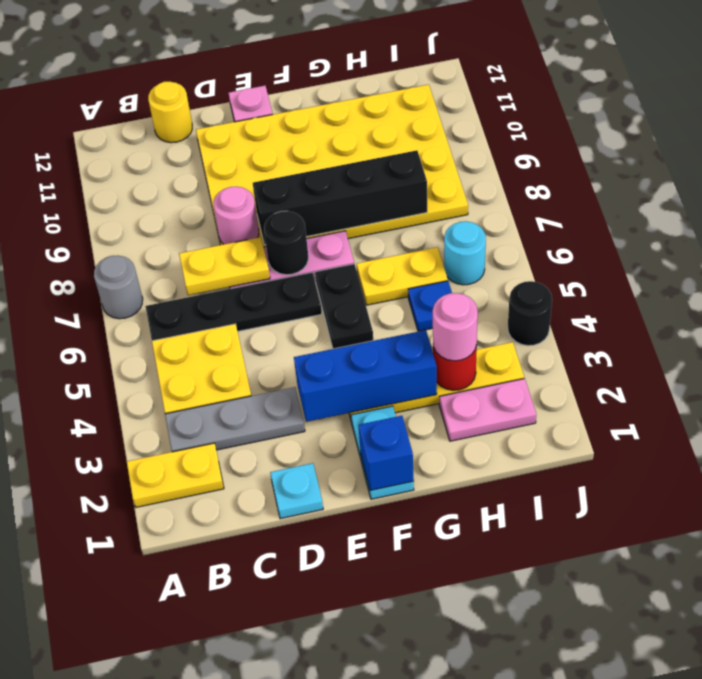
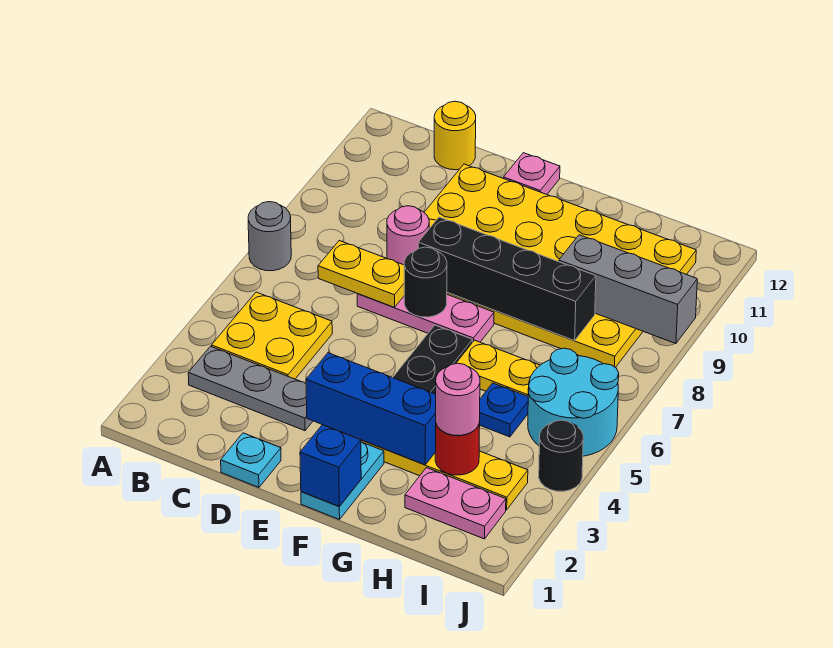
yellow plate A2:B2 level 1 -> none
black plate B6:E6 level 1 -> none
none -> grey brick H9:J9 level 2
cyan round brick I6 level 1 -> cyan round brick I5:J6 level 1

